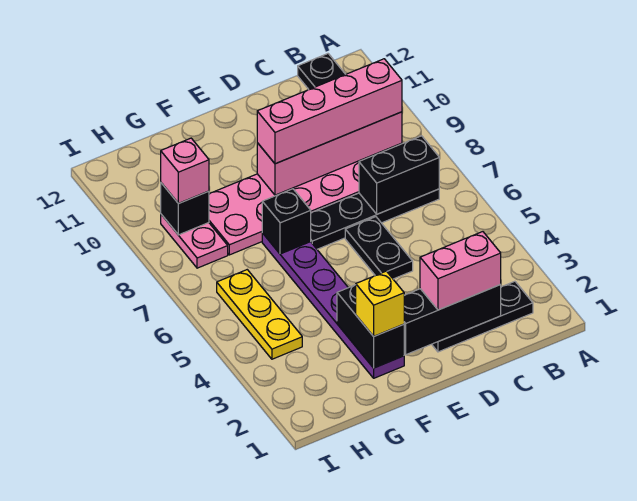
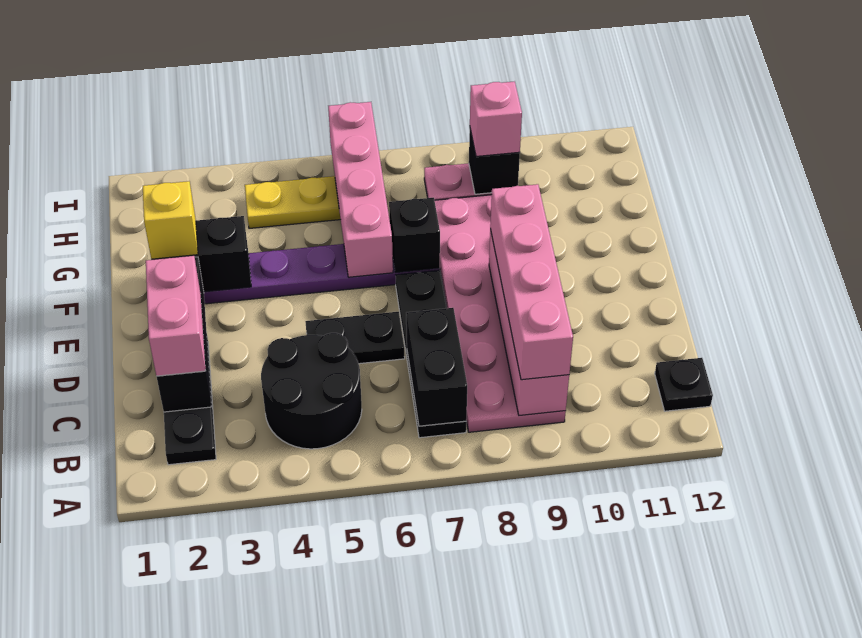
none -> black round brick B4:C5 level 1
none -> pink brick F6:I6 level 2

